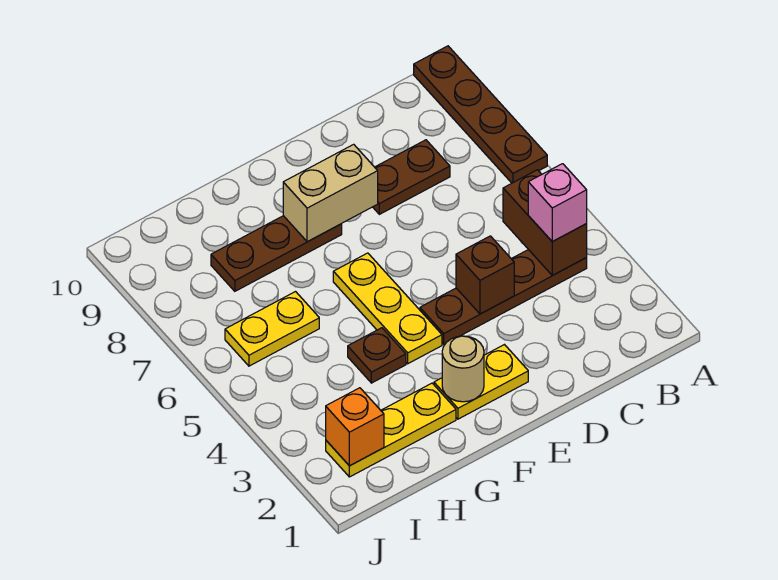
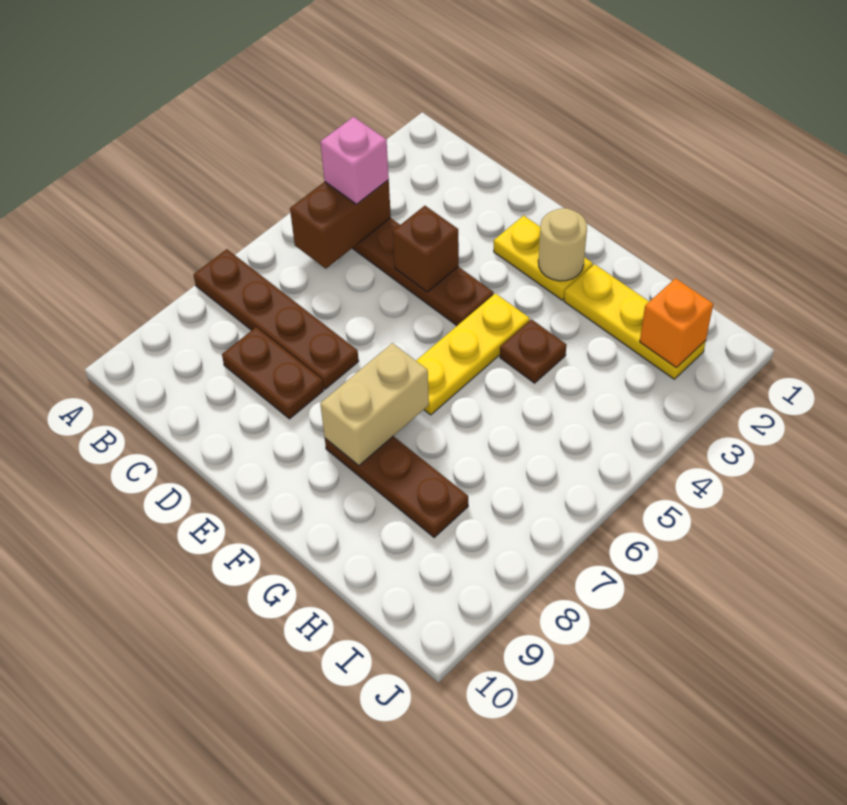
brown plate A7:A10 level 1 -> brown plate A7:D7 level 1
tan brick E8:F8 level 2 -> tan brick F7:F8 level 2
yellow plate H6:I6 level 1 -> none

